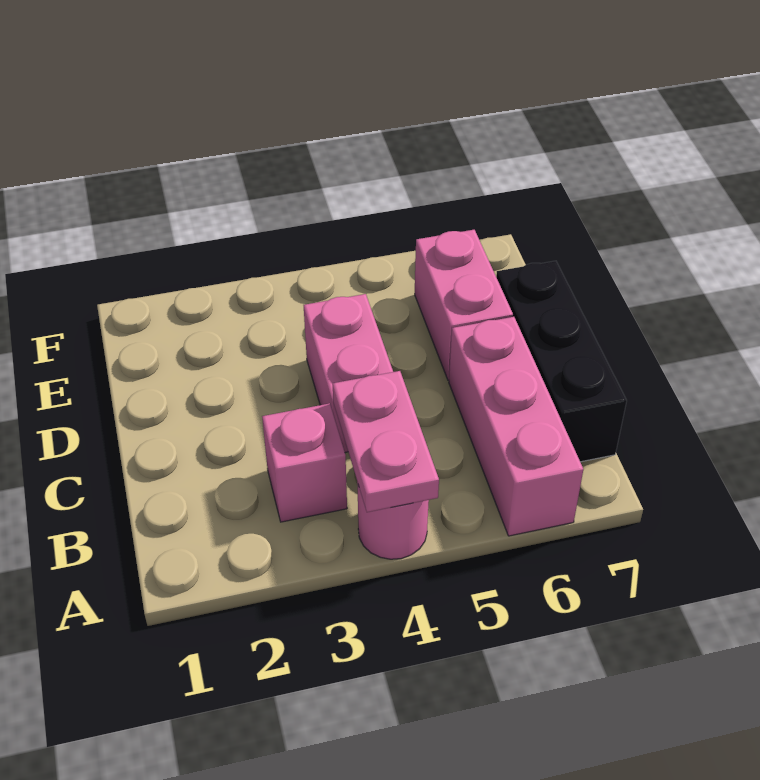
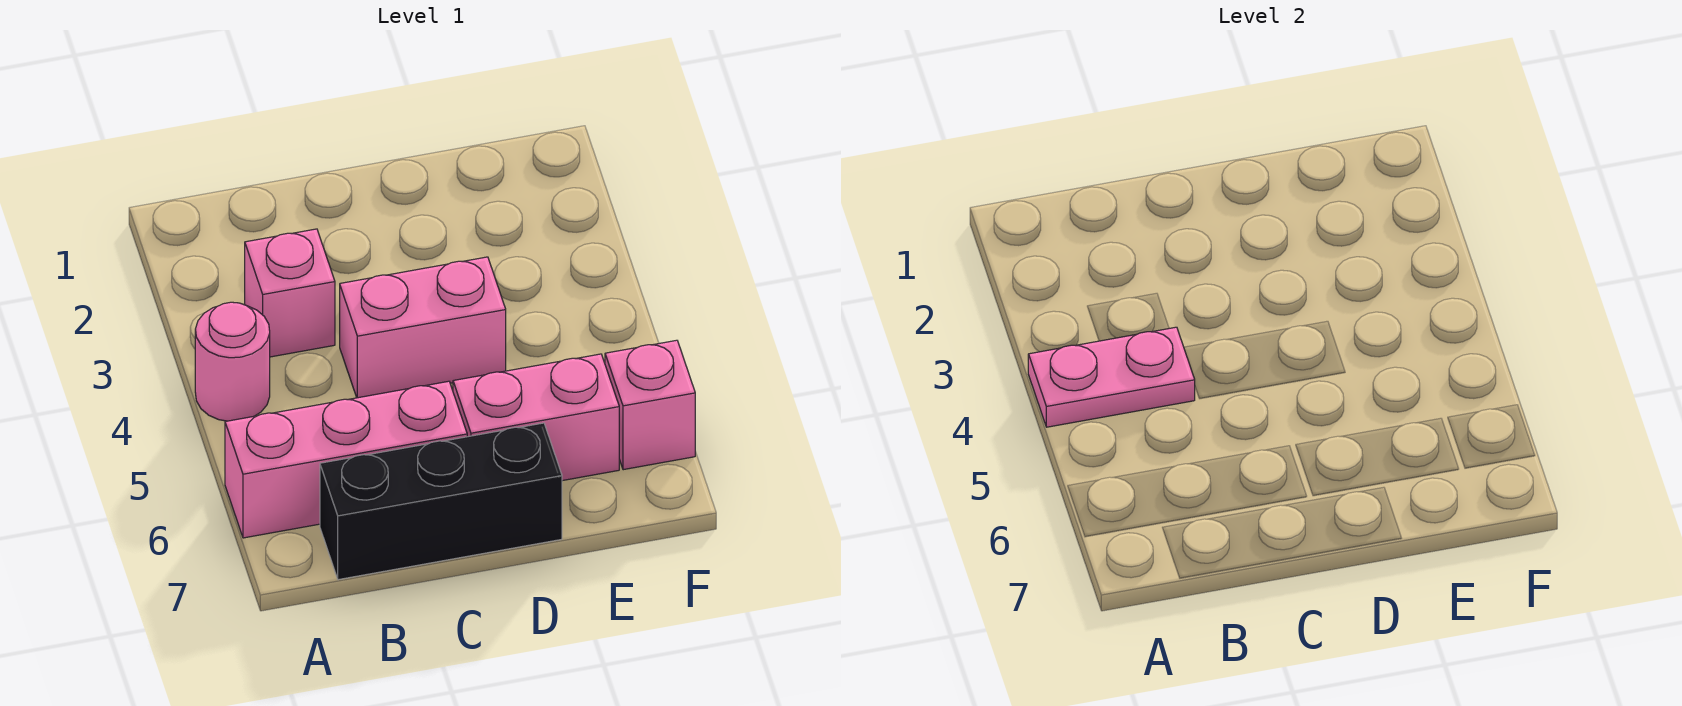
none -> pink brick F6 level 1

